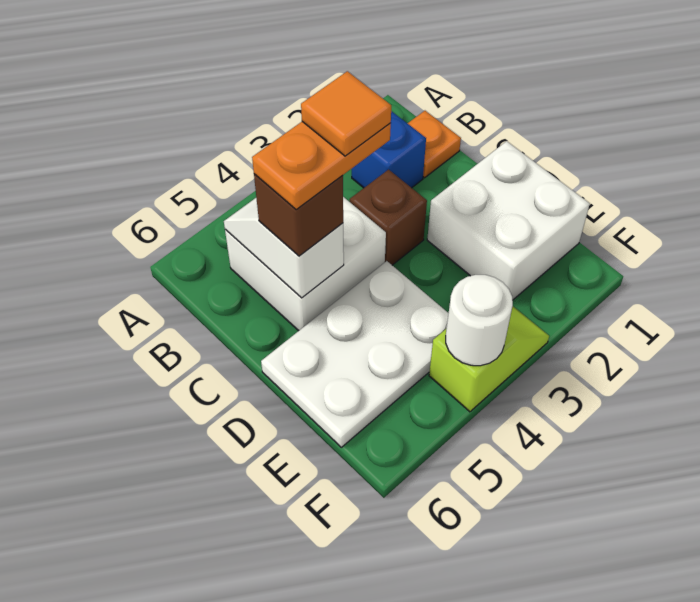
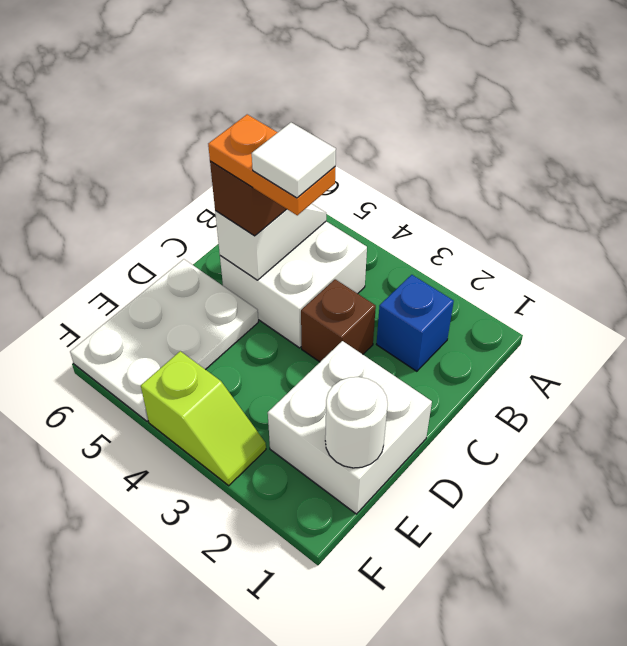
orange plate B1 level 1 -> none
orange tile C4 level 5 -> white tile C4 level 5
white plate D4:E6 level 1 -> white plate D5:F6 level 1
white round brick F4 level 2 -> white round brick E1 level 2

